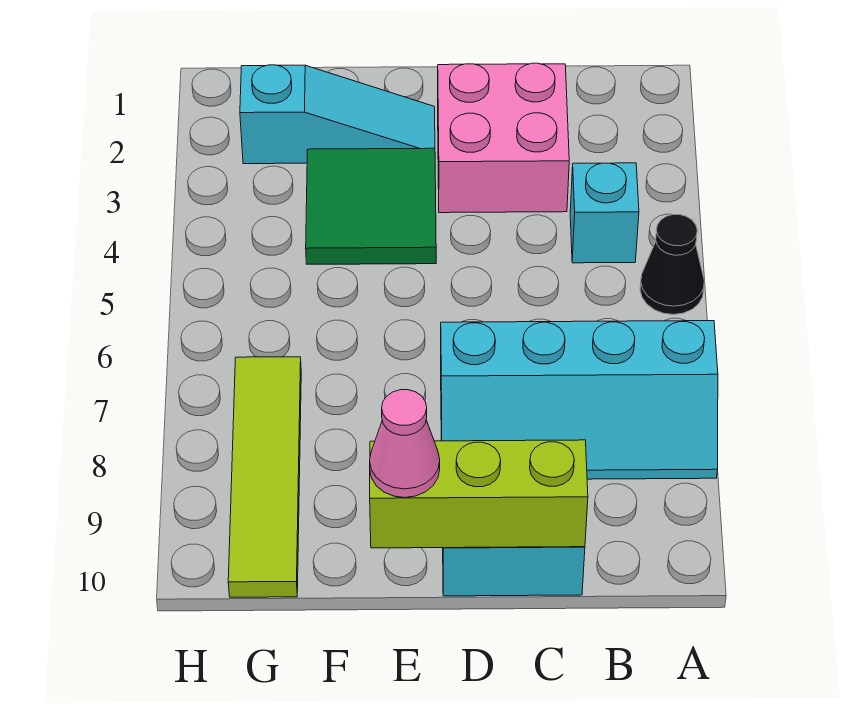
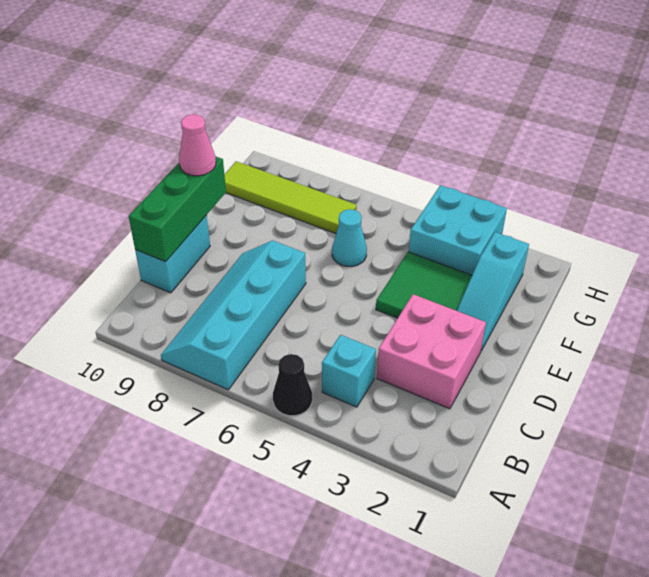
lime brick C10:E10 level 2 -> green brick C10:E10 level 2
none -> cyan cone F6 level 1
none -> cyan brick G3:H4 level 1

